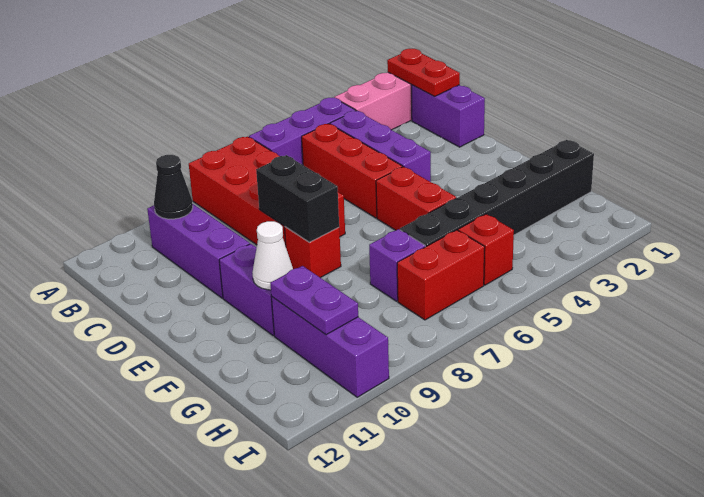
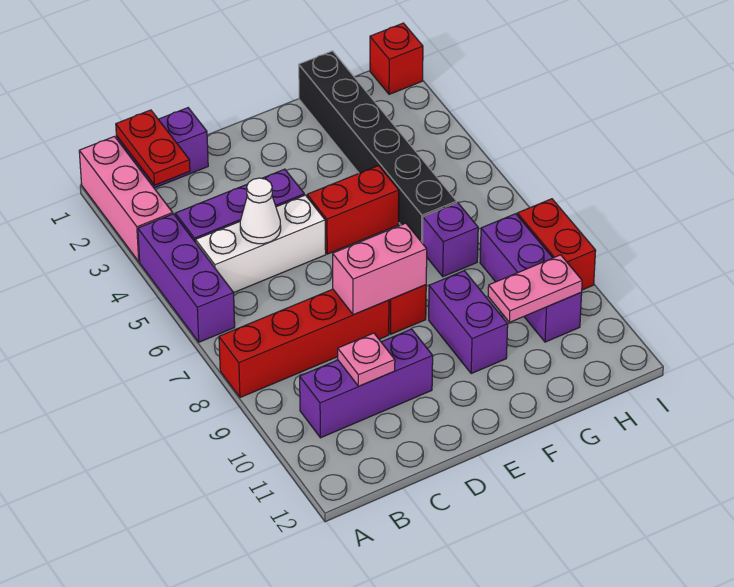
red plate A1:B1 level 2 -> red plate B1:B2 level 2
red brick A7:D8 level 1 -> red brick A8:D8 level 1
red brick B5:D5 level 1 -> white brick B5:D5 level 1
black cone B10 level 2 -> none
none -> pink plate C10 level 2
black brick D8:E8 level 2 -> pink brick D8:E8 level 2
purple brick E10:F10 level 1 -> purple brick F9:F10 level 1
white cone F10 level 2 -> white cone C5 level 2
purple brick G10:I10 level 1 -> purple brick H8:H10 level 1
purple plate G10:H10 level 2 -> pink plate G10:H10 level 2
red brick H5 level 1 -> red brick I1 level 1
red brick H6:H7 level 1 -> red brick I8:I9 level 1

